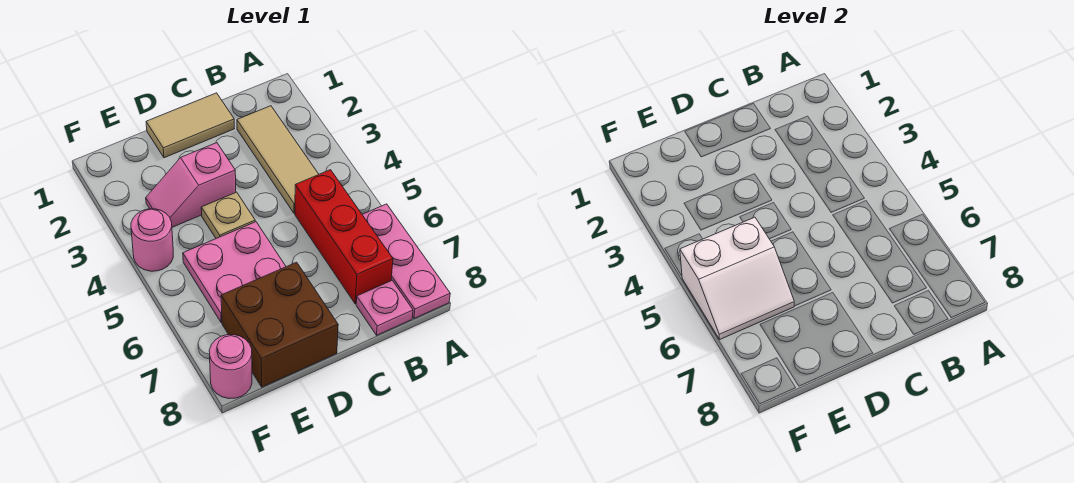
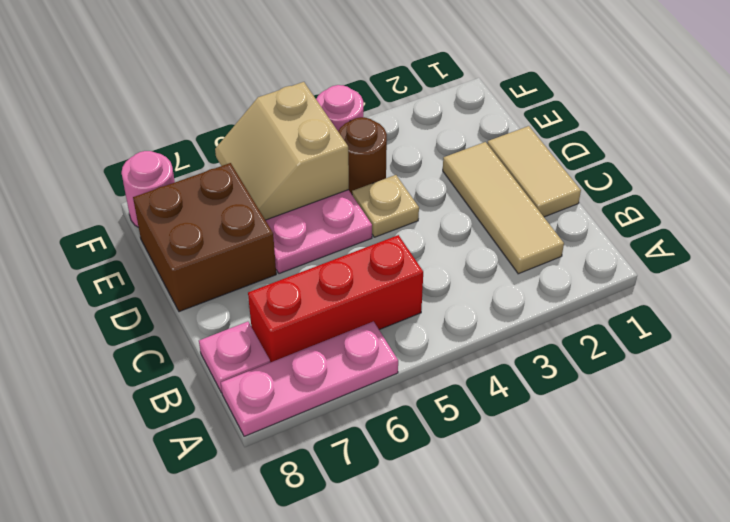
tan tile B2:B4 level 1 -> tan tile B2:D2 level 1
pink slope D3:E3 level 1 top D -> none
none -> brown round brick E4 level 1
white slope E5:F6 level 2 top 5 -> tan slope E5:F6 level 2 top 5

